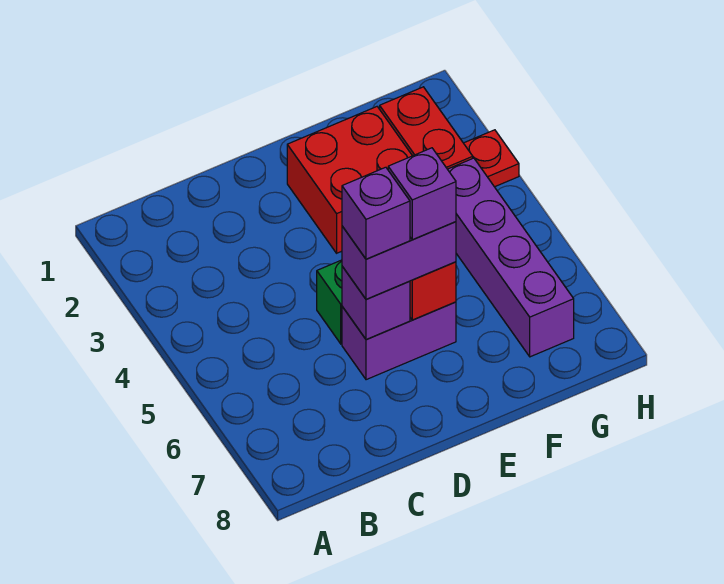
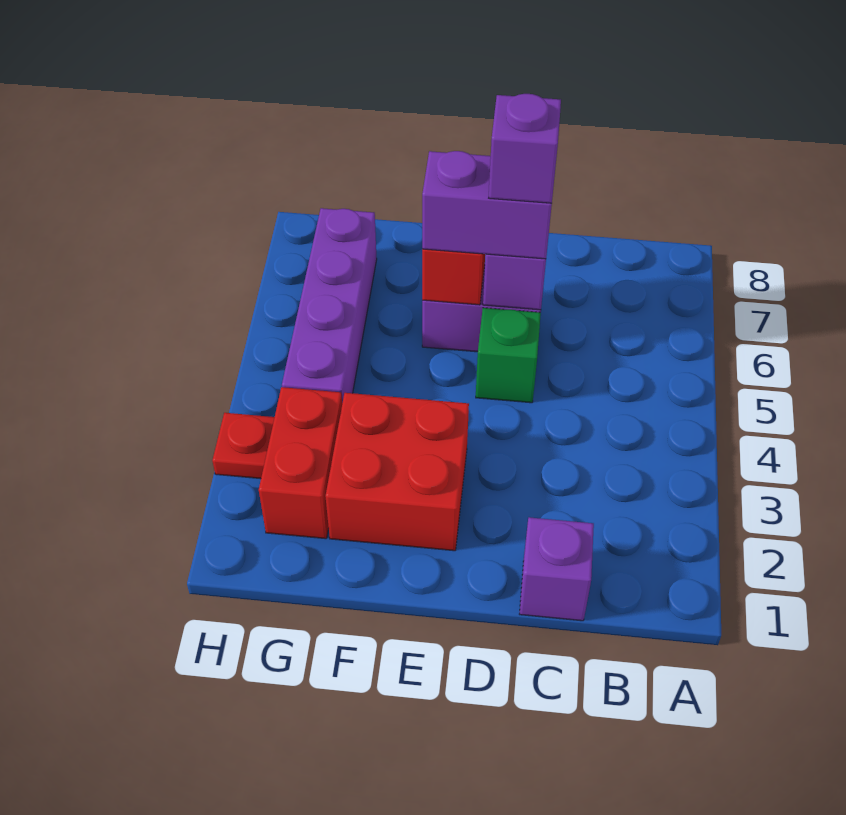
purple brick E6 level 4 -> purple brick C1 level 1

